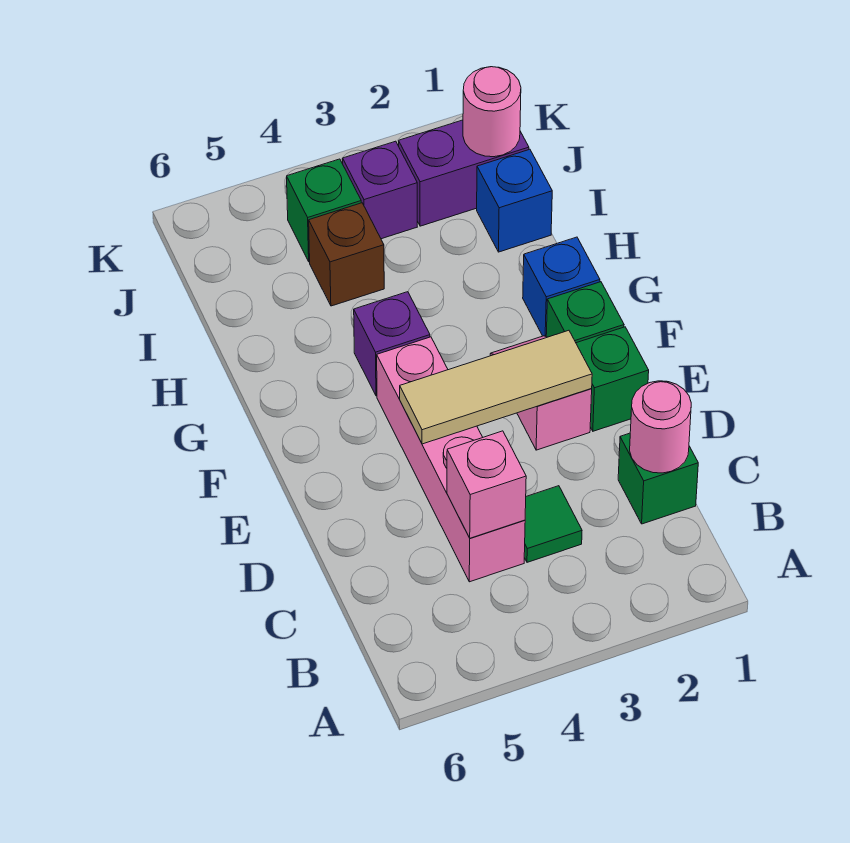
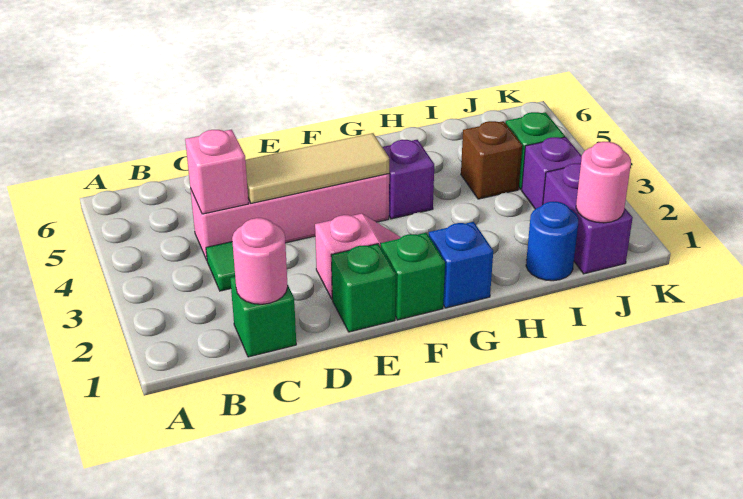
tan tile E2:E4 level 2 -> tan tile D4:F4 level 2
blue brick I1 level 1 -> blue round brick I1 level 1

